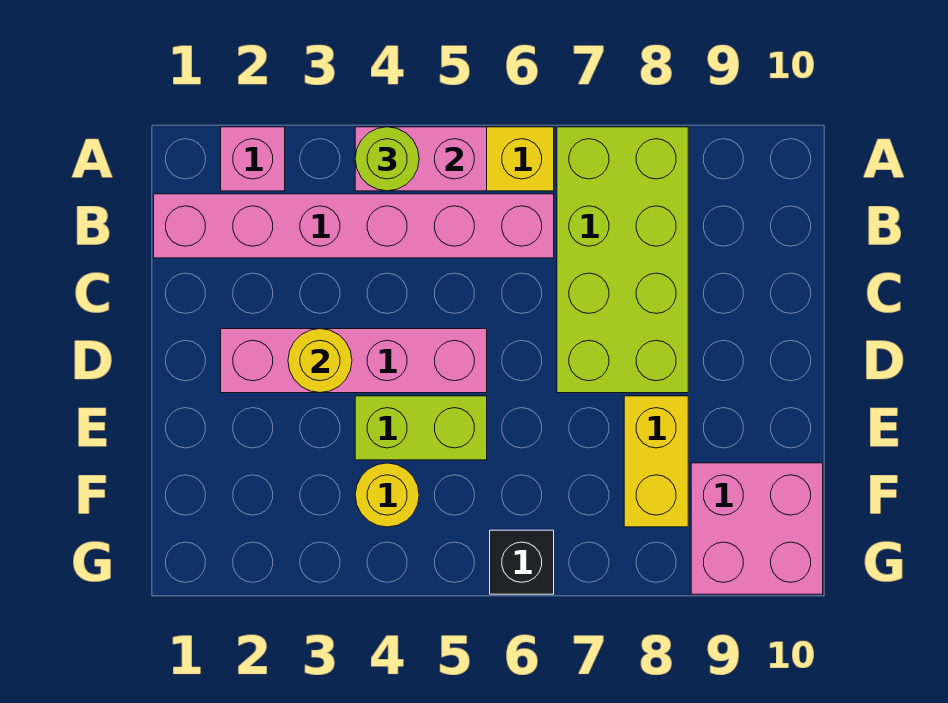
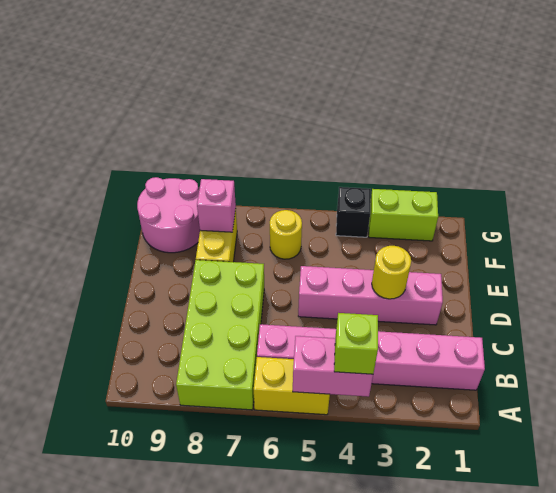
pink brick A2 level 1 -> pink brick F8 level 2
lime round brick A4 level 3 -> lime brick A4 level 3
lime brick E4:E5 level 1 -> lime brick G2:G3 level 1
yellow round brick F4 level 1 -> yellow round brick F6 level 1
pink brick F9:G10 level 1 -> pink round brick F9:G10 level 1
black brick G6 level 1 -> black brick G4 level 1

